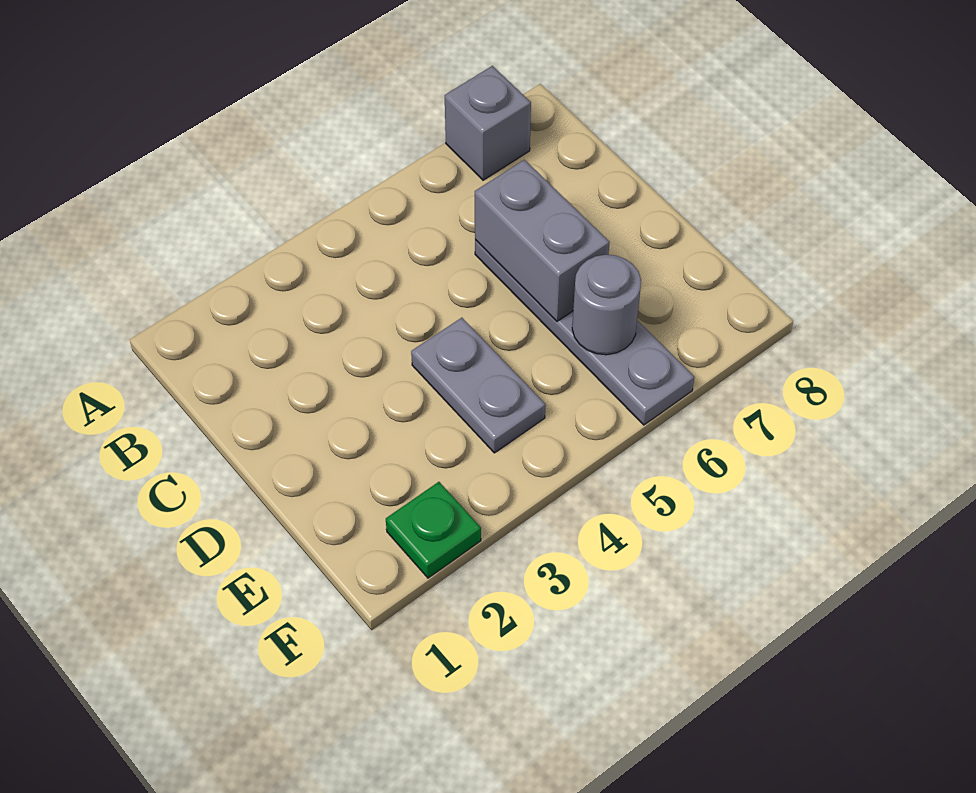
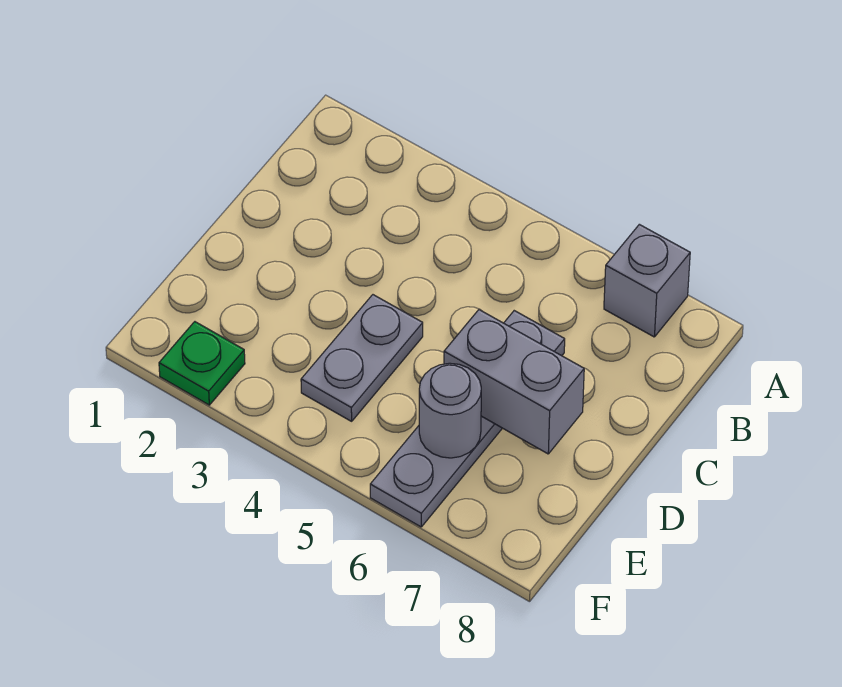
grey brick C6:D6 level 2 -> grey brick D6:D7 level 2

